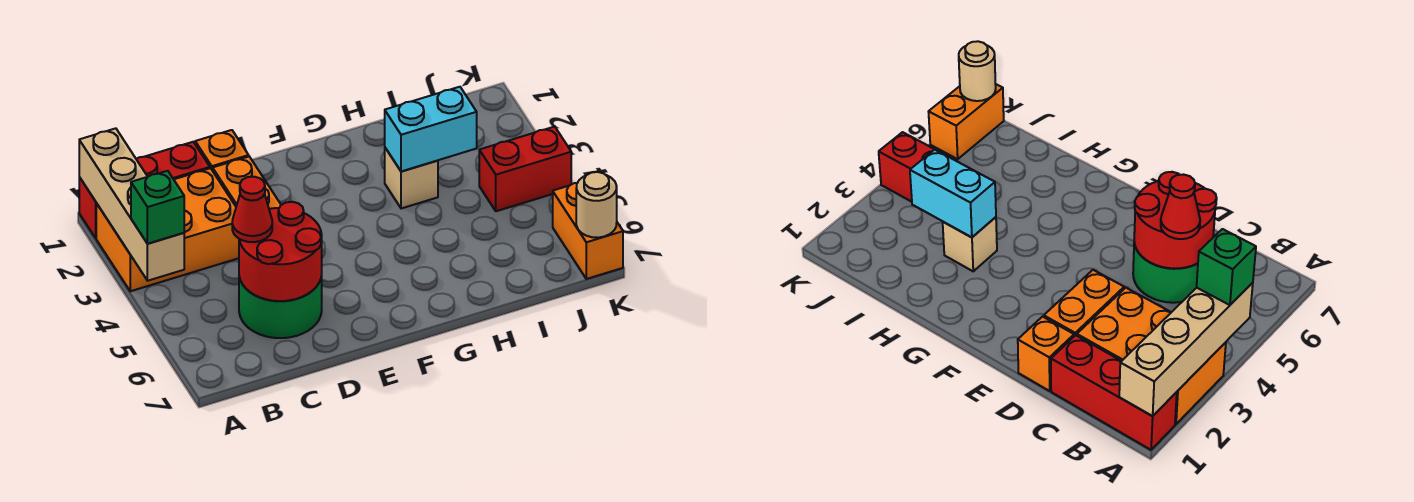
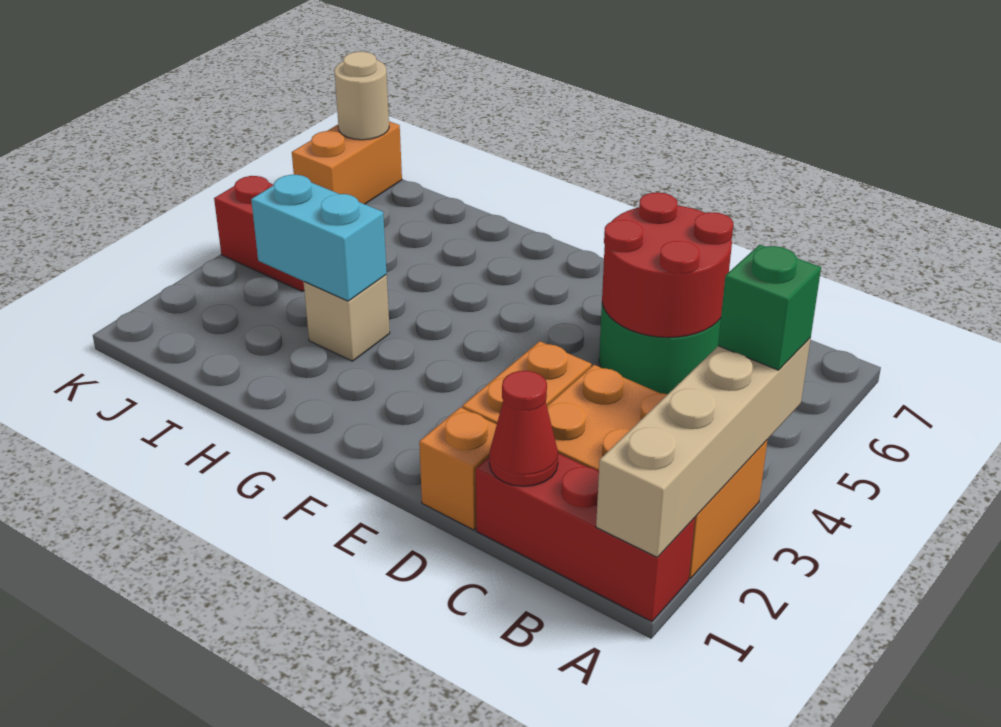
red cone C5 level 3 -> red cone C1 level 2

